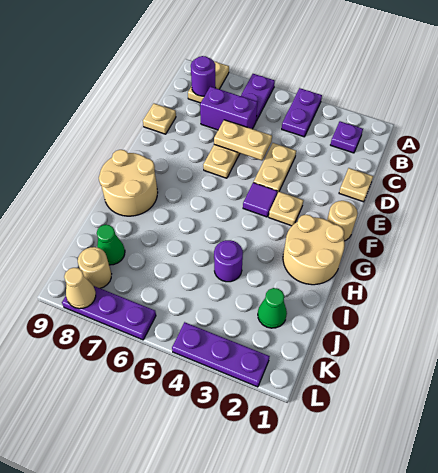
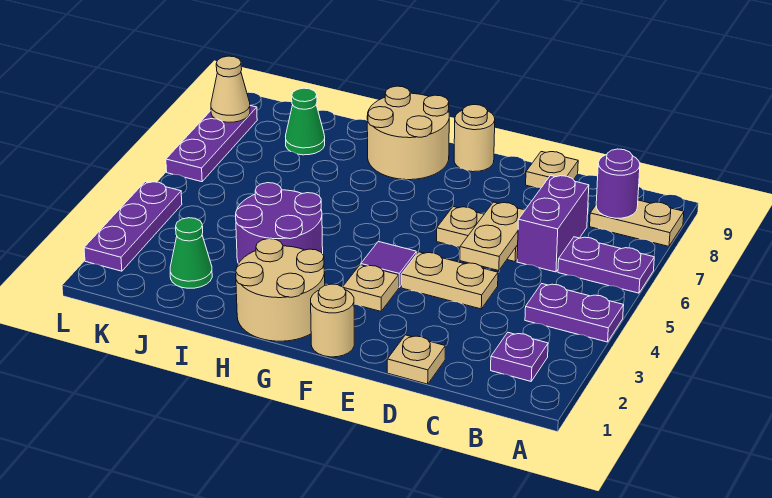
purple round brick I4 level 1 -> purple round brick H3:I4 level 1
tan round brick K8 level 1 -> tan round brick F9 level 1

